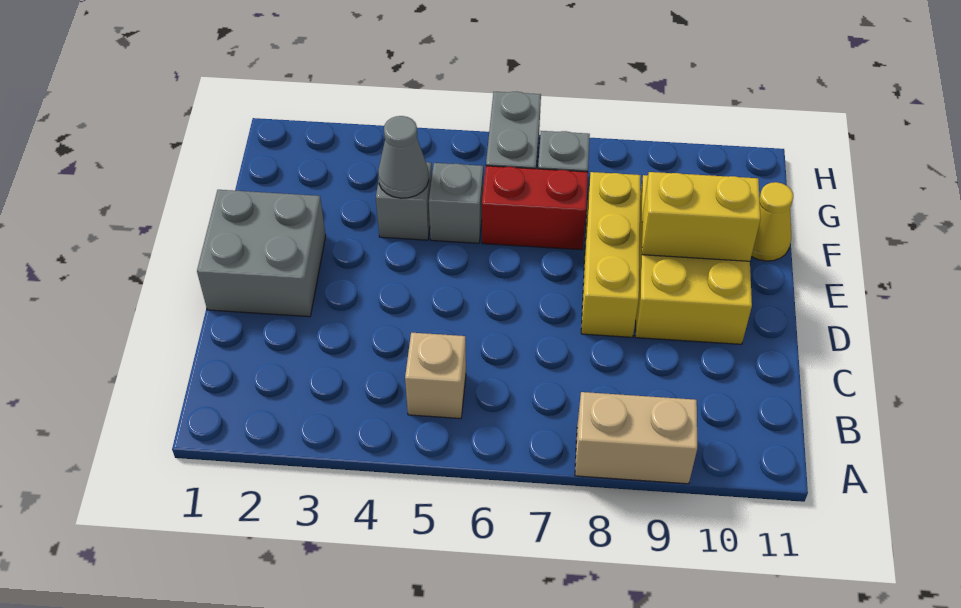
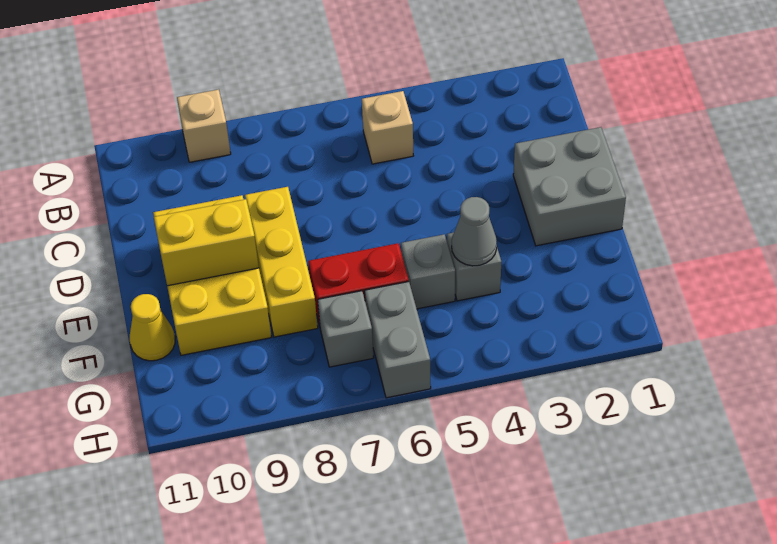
tan brick A8:A9 level 1 -> tan brick A9 level 1

